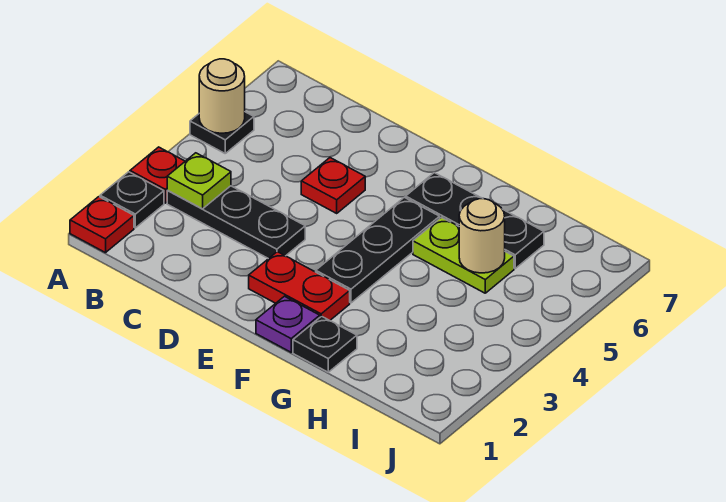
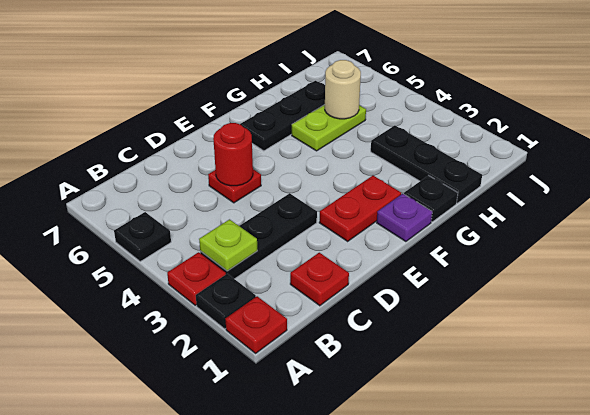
tan round brick A5 level 2 -> none
none -> red plate C1 level 1
none -> red round brick D5 level 2
black plate F3:F5 level 1 -> black plate H1:H3 level 1

